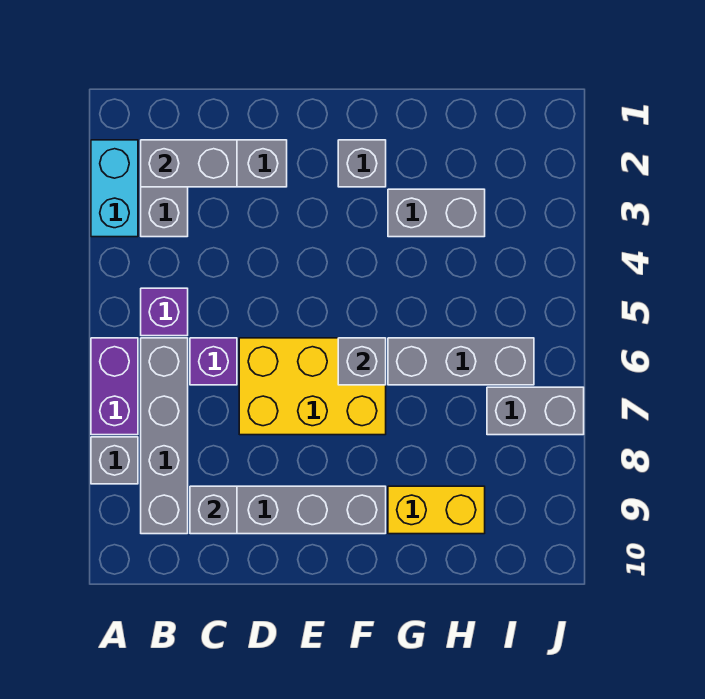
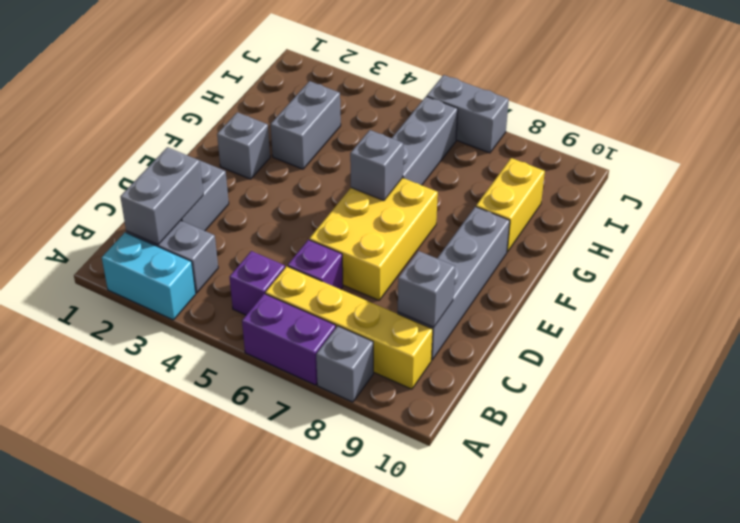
grey brick B6:B9 level 1 -> yellow brick B6:B9 level 1
grey brick I7:J7 level 1 -> grey brick J6:J7 level 1

